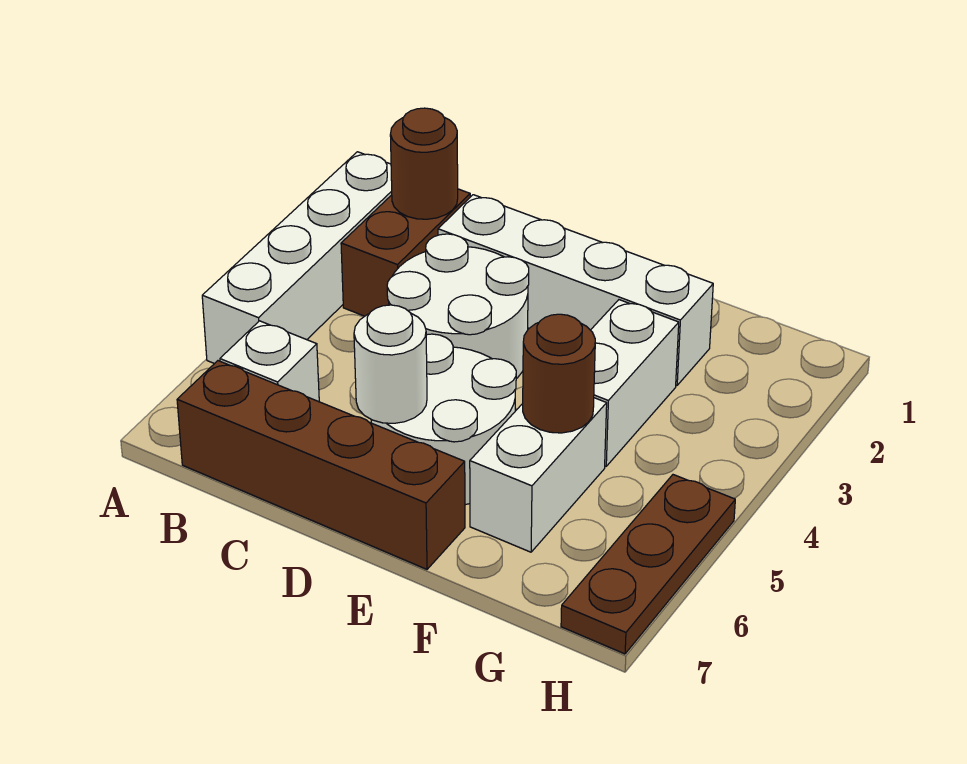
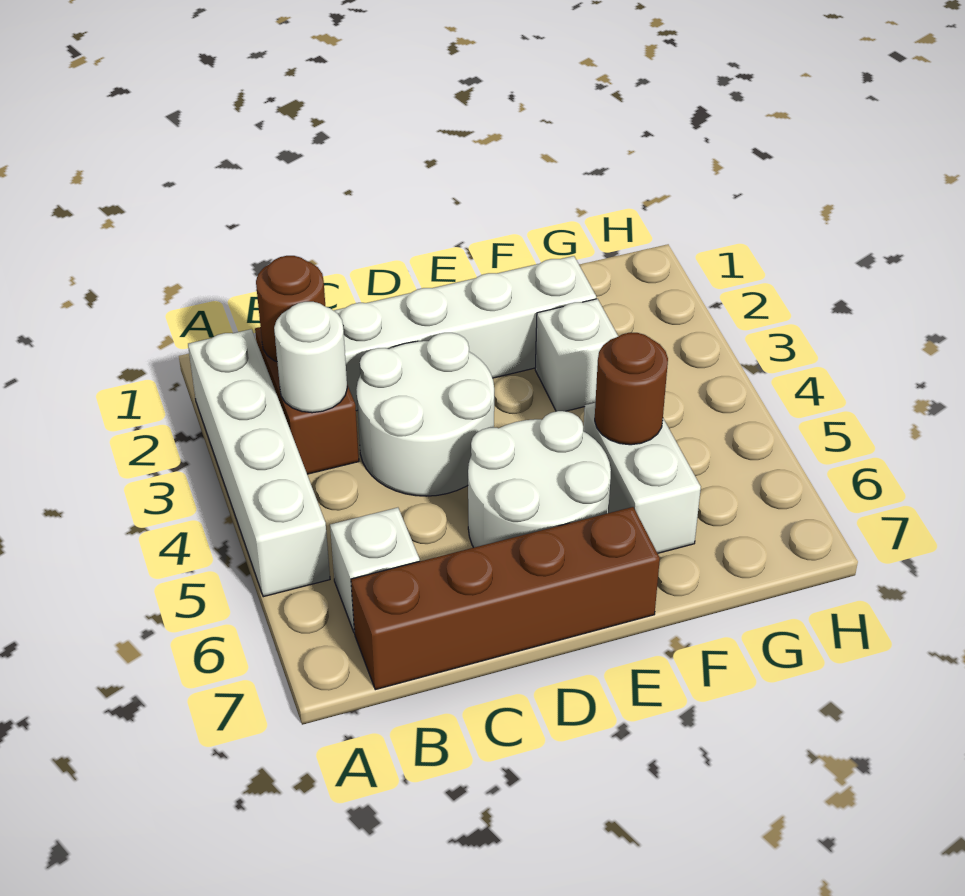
white round brick D6 level 2 -> white round brick B3 level 2
white brick F3:F4 level 1 -> white brick F3 level 1
brown plate H5:H7 level 1 -> none

